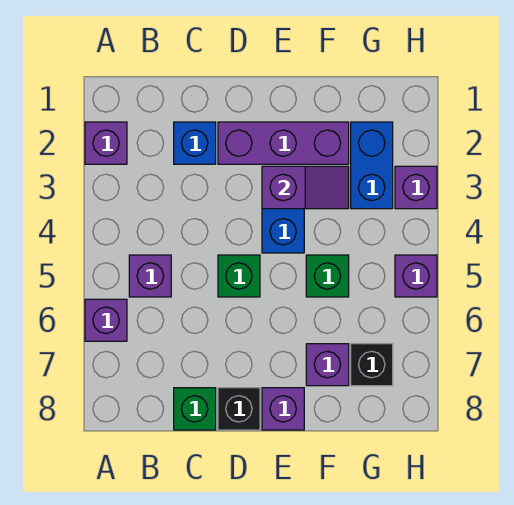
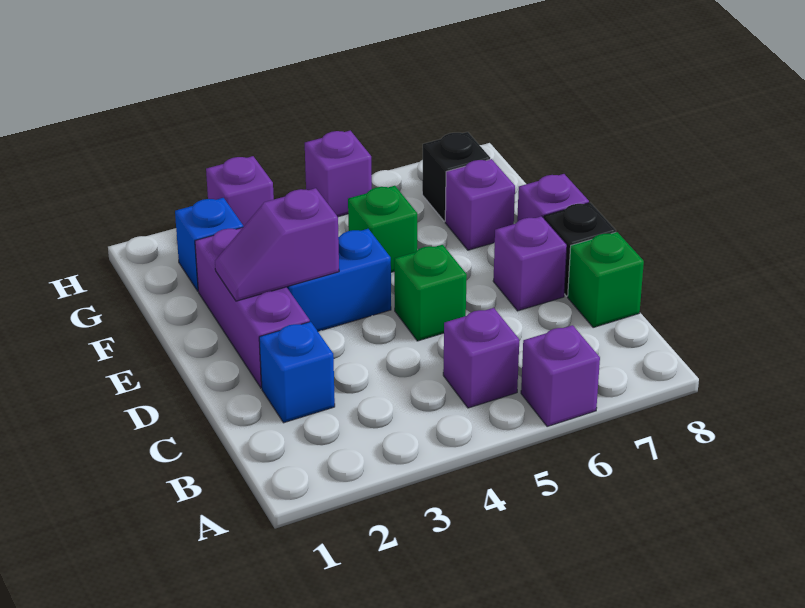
purple brick A2 level 1 -> purple brick D7 level 1
purple slope E3:F3 level 2 top E -> purple slope E2:E3 level 2 top 3
blue brick G2:G3 level 1 -> blue brick G2 level 1

